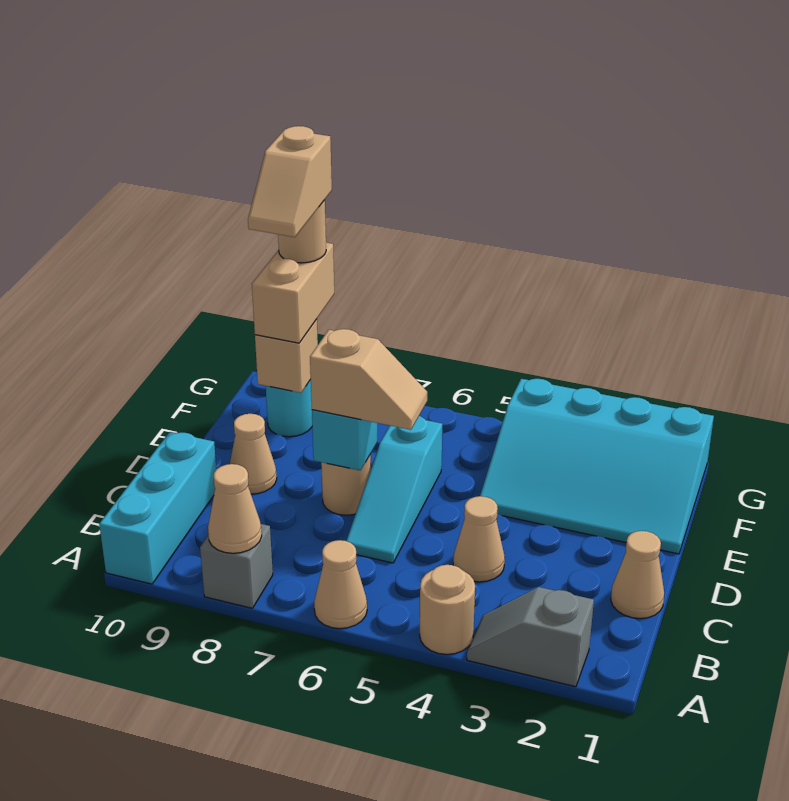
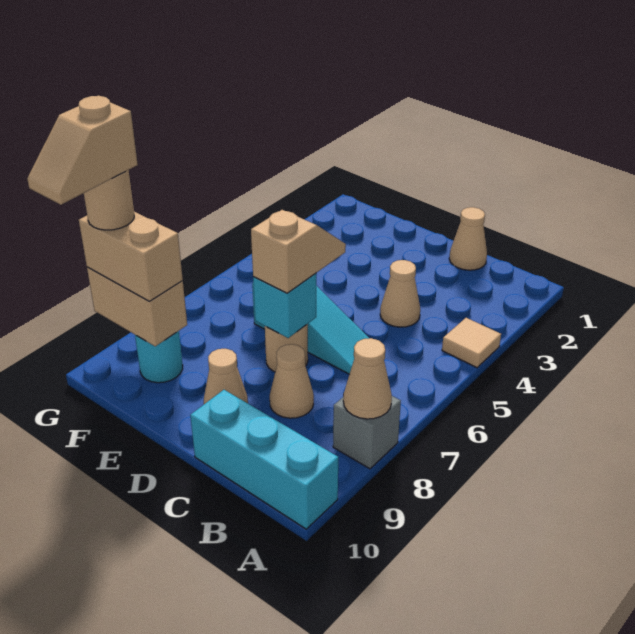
grey slope A2:A3 level 1 top 2 -> none
tan round brick A4 level 1 -> tan tile A4 level 1
tan cone A6 level 1 -> tan cone C8 level 1
cyan slope E1:G4 level 1 top G -> none
tan brick F9 level 2 -> tan brick F9:G9 level 2
tan slope F9:G9 level 5 top G -> tan slope G9:G10 level 5 top 9

